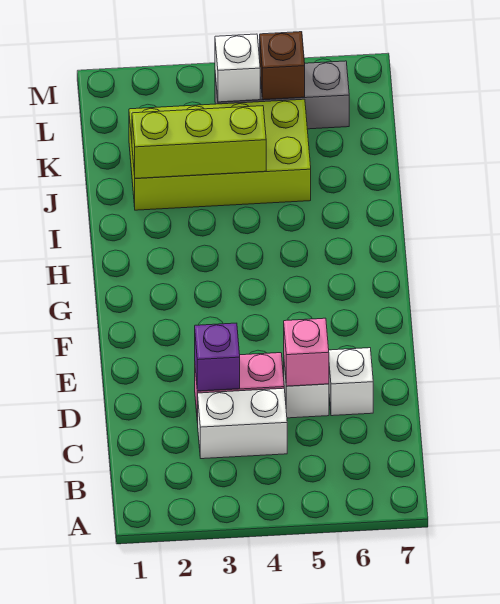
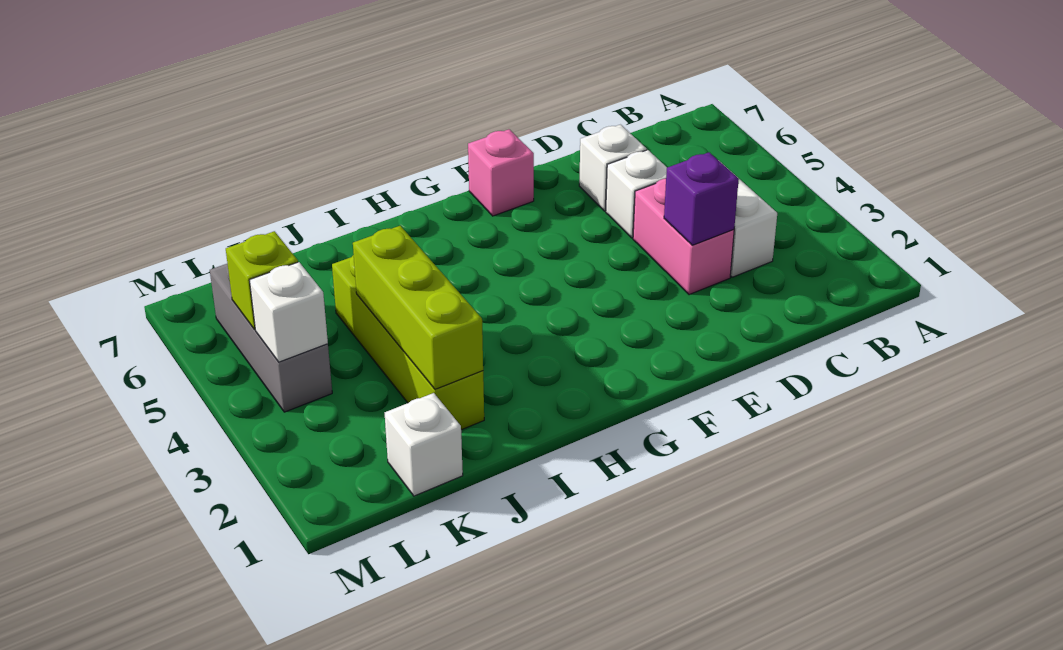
pink brick D5 level 2 -> pink brick F7 level 1
lime brick J2:K5 level 1 -> lime brick J2:J5 level 1
none -> white brick K1 level 1
brown brick L5 level 2 -> lime brick L5 level 2

